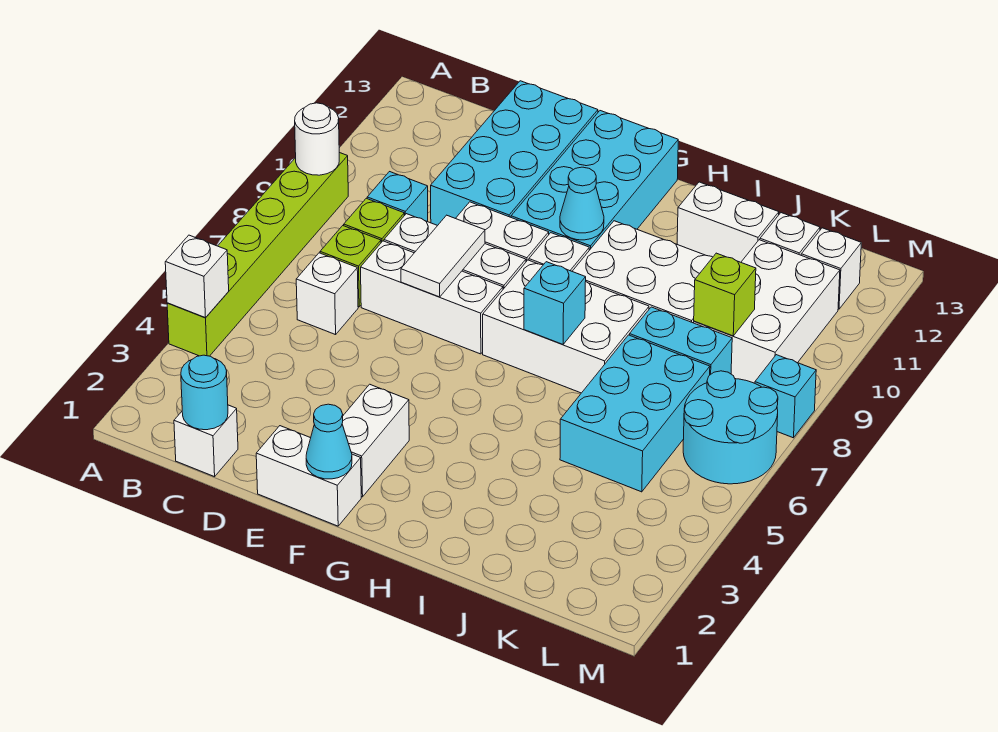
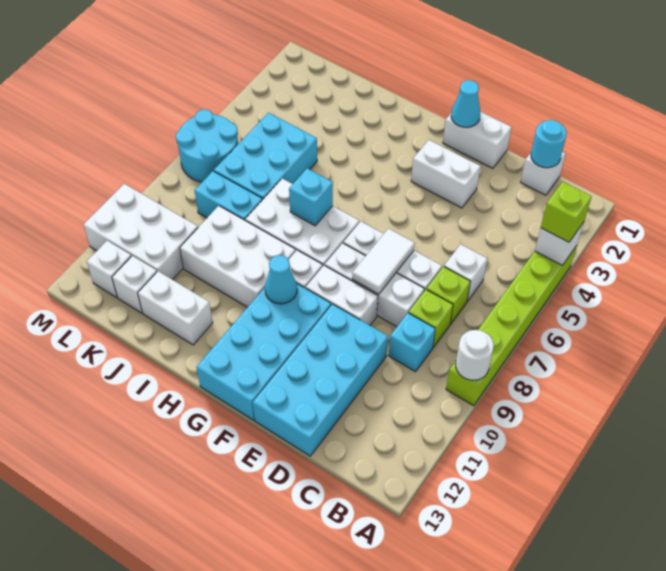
white brick F2:F3 level 1 -> white brick E3:F3 level 1
white brick K9:L11 level 1 -> white brick K10:M11 level 1
lime brick K9 level 2 -> lime brick A4 level 3
cyan brick M8 level 1 -> none

